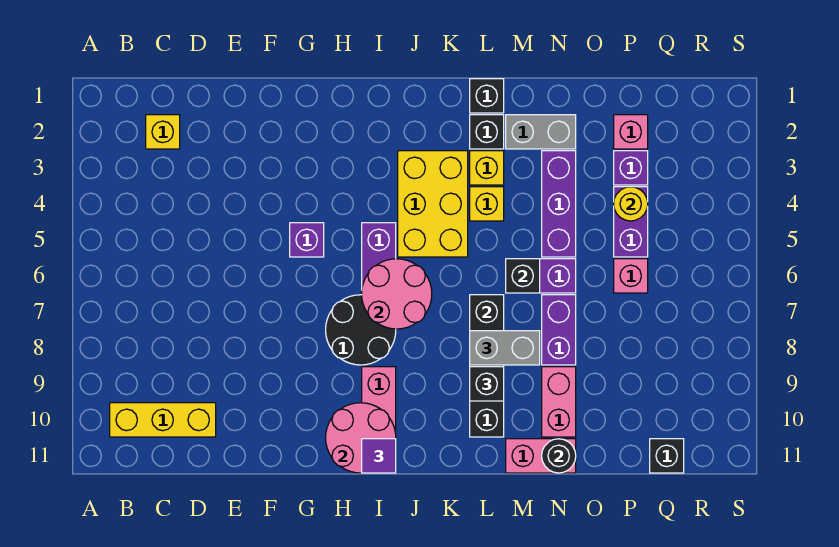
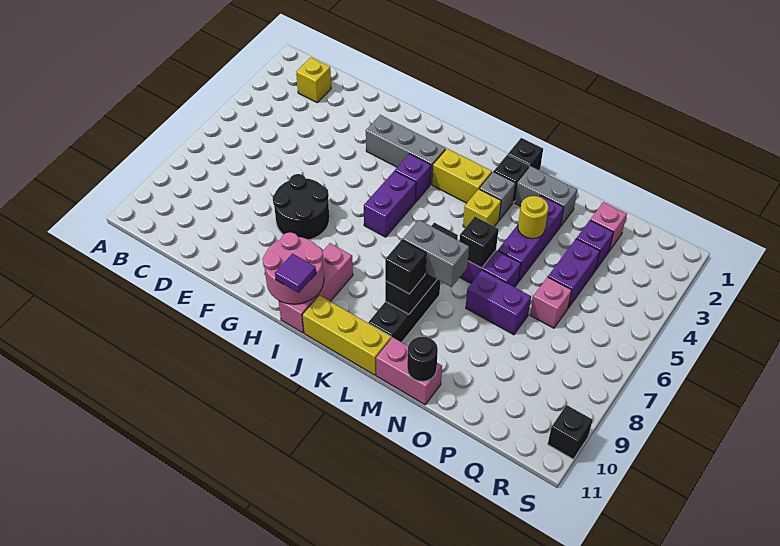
yellow brick B10:D10 level 1 -> yellow brick J11:L11 level 1
none -> grey brick G3:I3 level 1
purple brick G5 level 1 -> purple brick I4 level 1
black round brick H7:I8 level 1 -> black round brick F7:G8 level 1
pink round brick I6:J7 level 2 -> none
yellow brick J3:K5 level 1 -> yellow brick J3:K3 level 1
yellow brick L3 level 1 -> grey brick L3 level 1
purple brick N7:N8 level 1 -> purple brick N7:O7 level 1
pink brick N9:N10 level 1 -> none
yellow round brick P4 level 2 -> yellow round brick N4 level 2
black brick Q11 level 1 -> black brick S10 level 1

